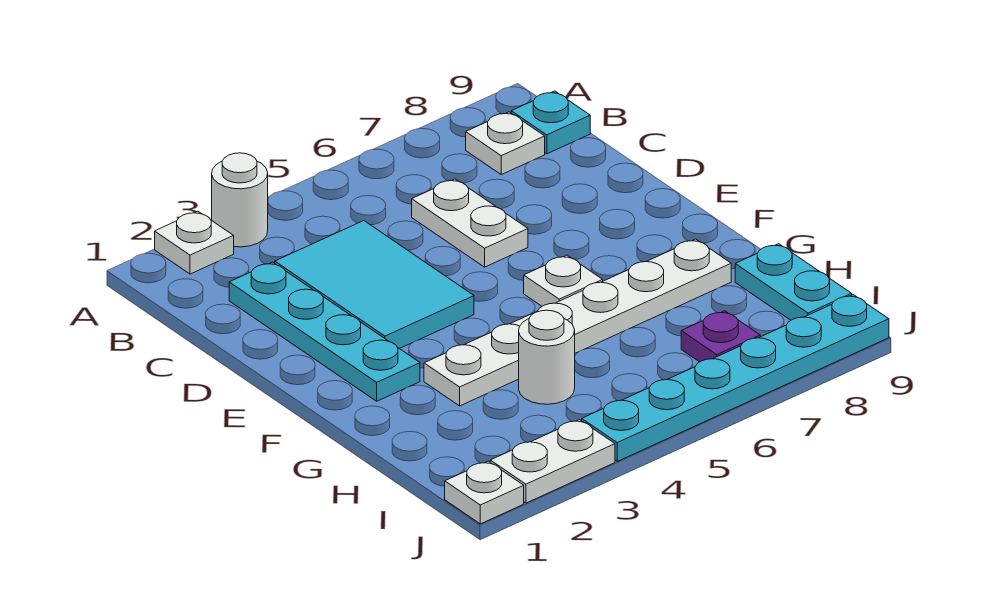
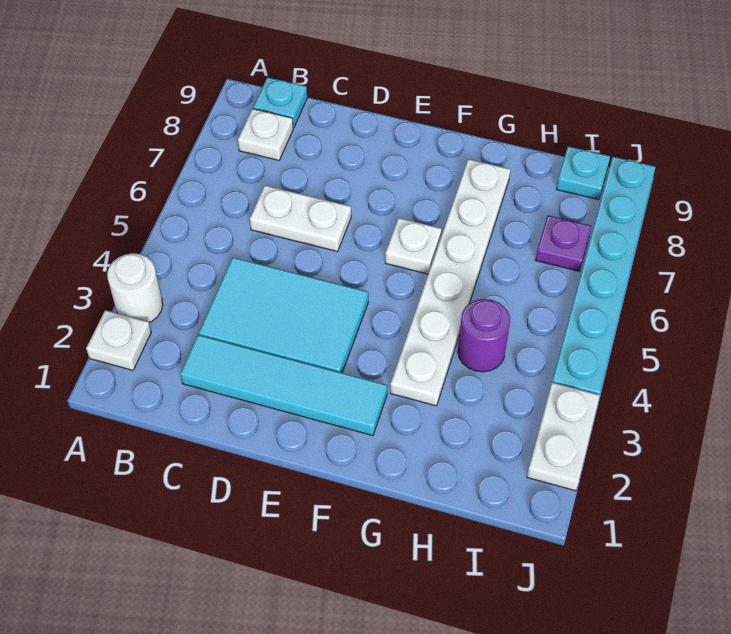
cyan plate C2:F2 level 1 -> cyan tile C2:F2 level 1
white round brick H4 level 1 -> purple round brick H4 level 1
cyan plate H9:I9 level 1 -> cyan plate I9 level 1
white plate J1 level 1 -> none

